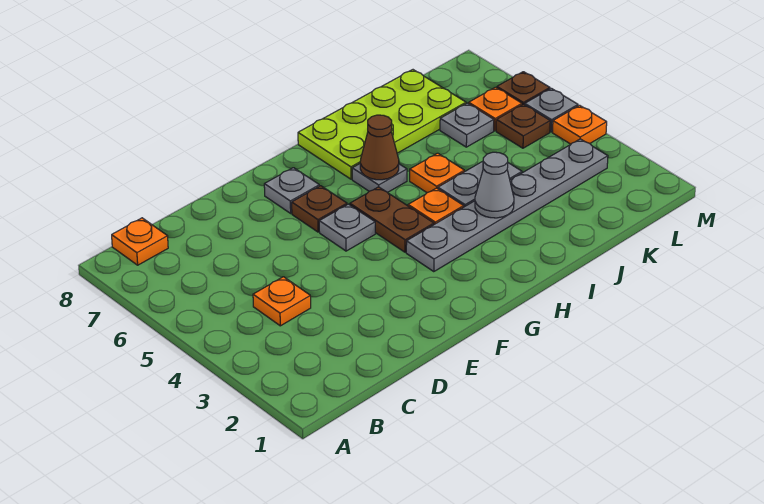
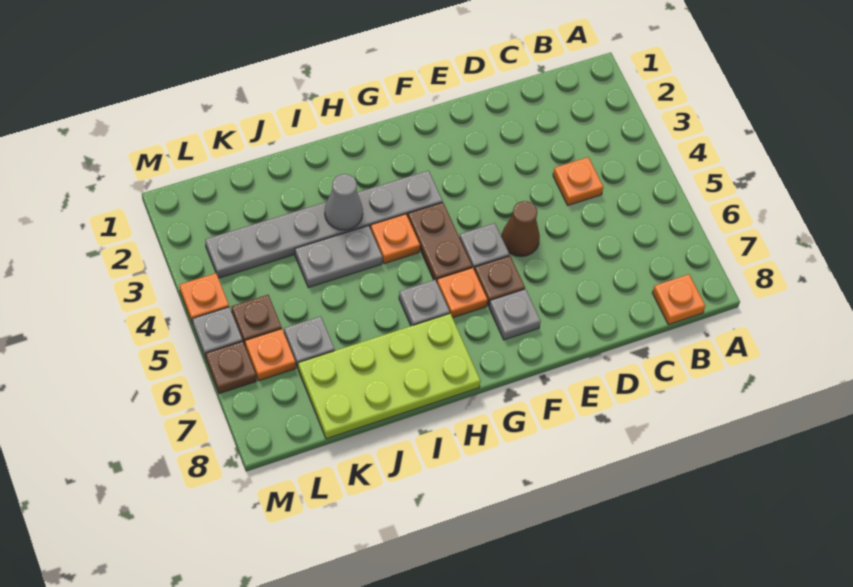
brown cone H6 level 2 -> brown cone E5 level 1
orange plate I5 level 1 -> orange plate G6 level 1

